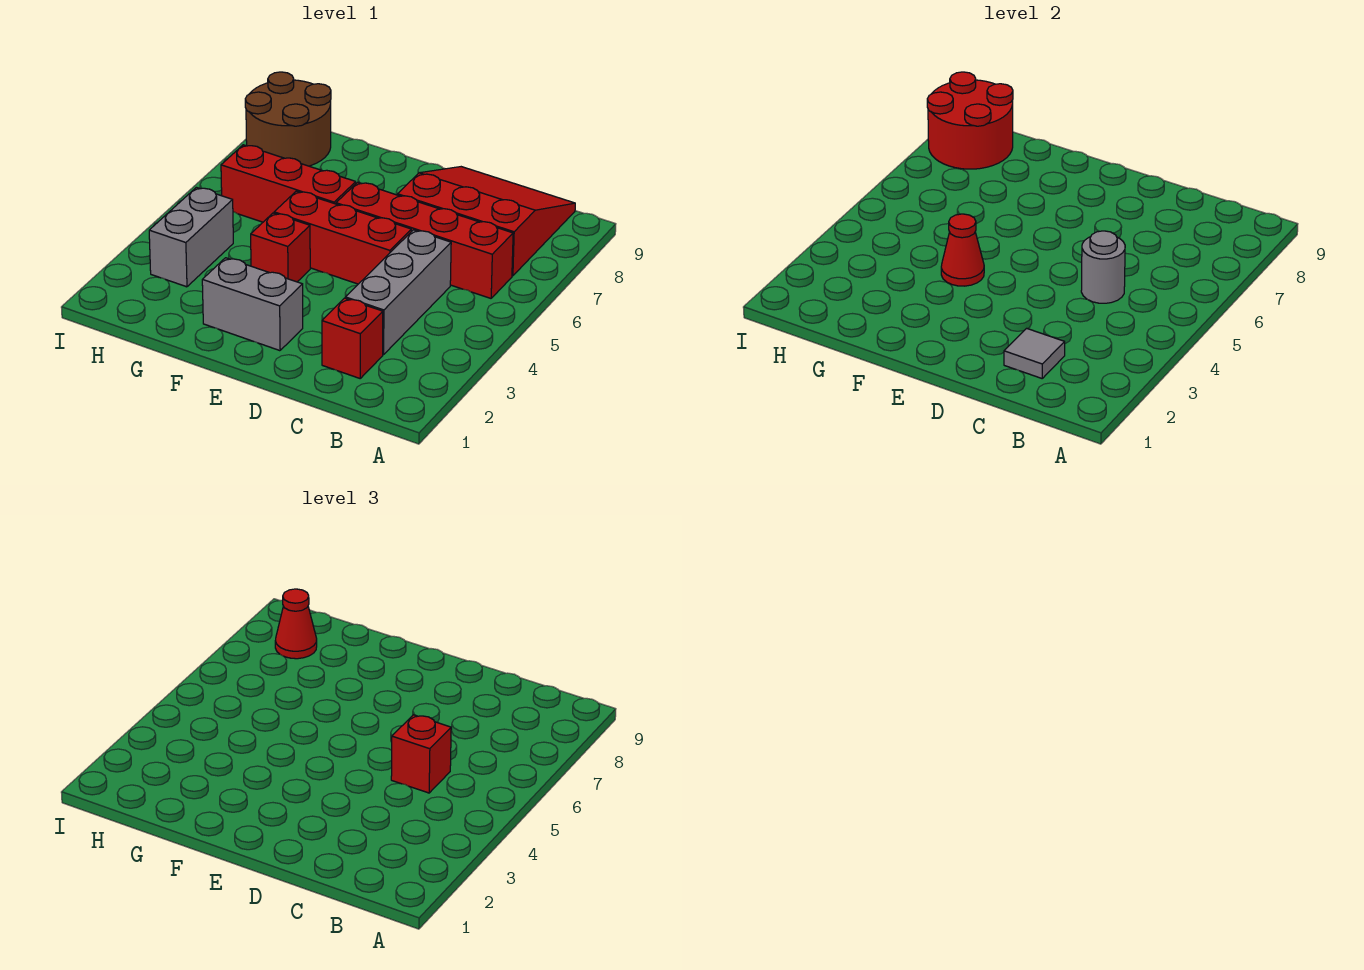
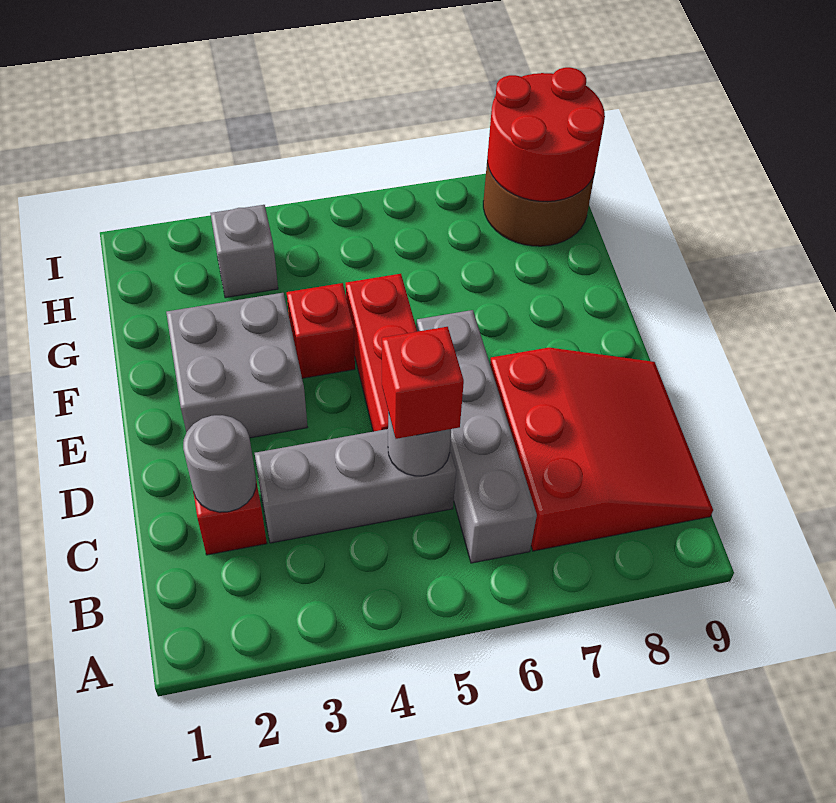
red brick B6:E6 level 1 -> grey brick B6:E6 level 1
grey tile C2 level 2 -> grey round brick C2 level 2
grey brick E2:F2 level 1 -> grey brick E2:F3 level 1
red cone F4 level 2 -> none
red brick F6:H6 level 1 -> none
grey brick H3:H4 level 1 -> grey brick H3 level 1
red cone H8 level 3 -> none

